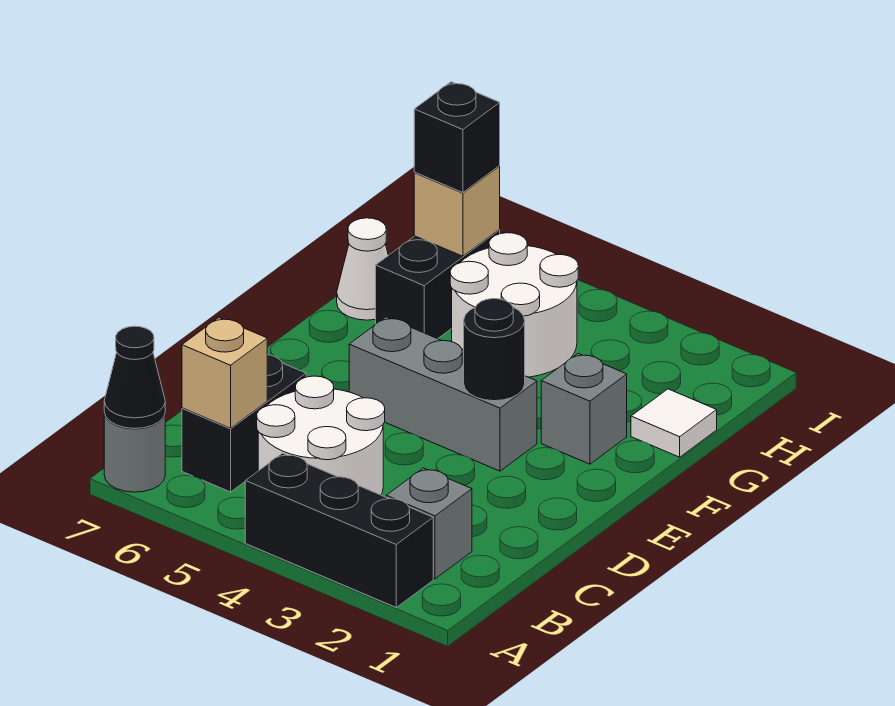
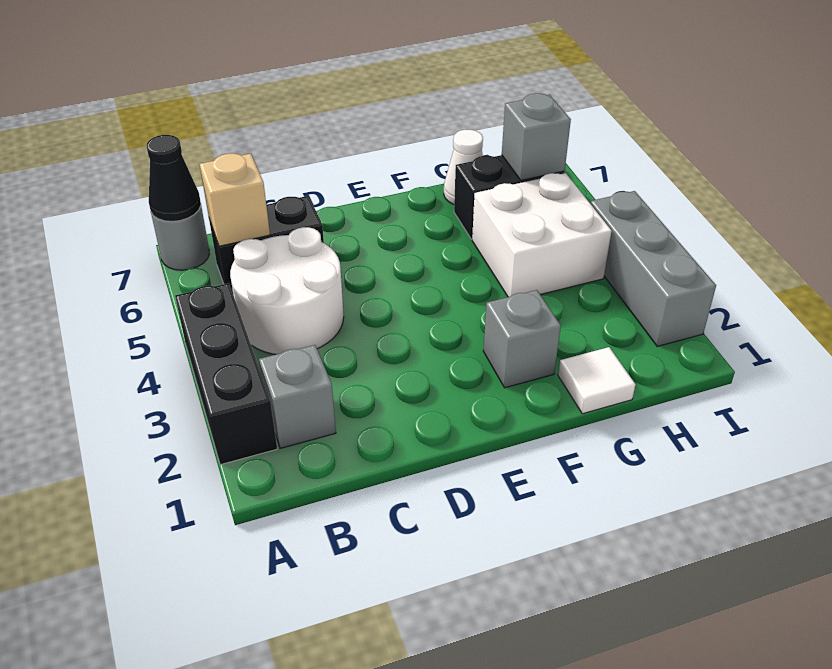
grey brick E3:E5 level 1 -> grey brick I2:I4 level 1
black round brick E3 level 2 -> none
white round brick G4:H5 level 1 -> white brick G4:H5 level 1
tan brick H6 level 2 -> grey brick H6 level 2
black brick H6 level 3 -> none

